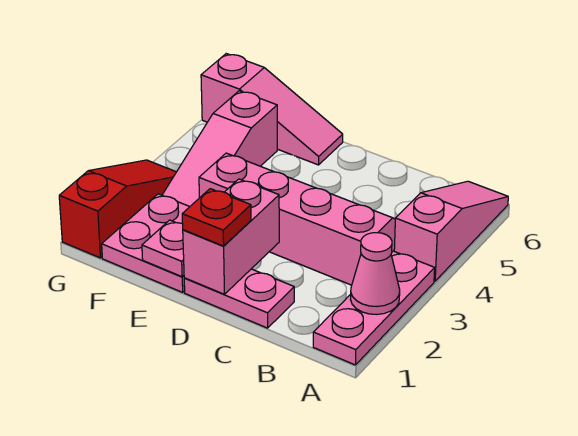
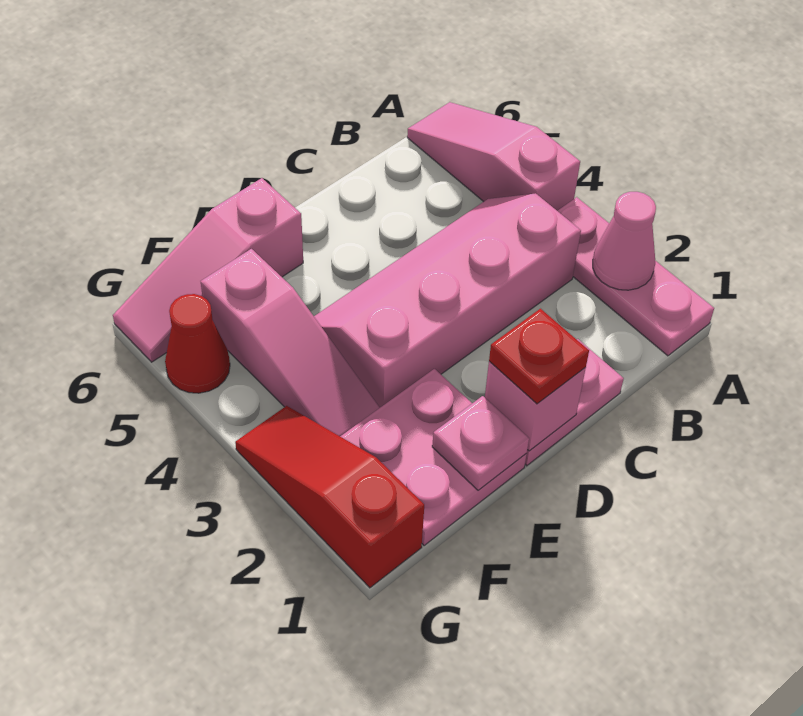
pink brick D1:D2 level 2 -> pink brick D1 level 2
pink slope E6:G6 level 1 top G -> pink slope E6:G6 level 1 top E
none -> red cone G5 level 1

